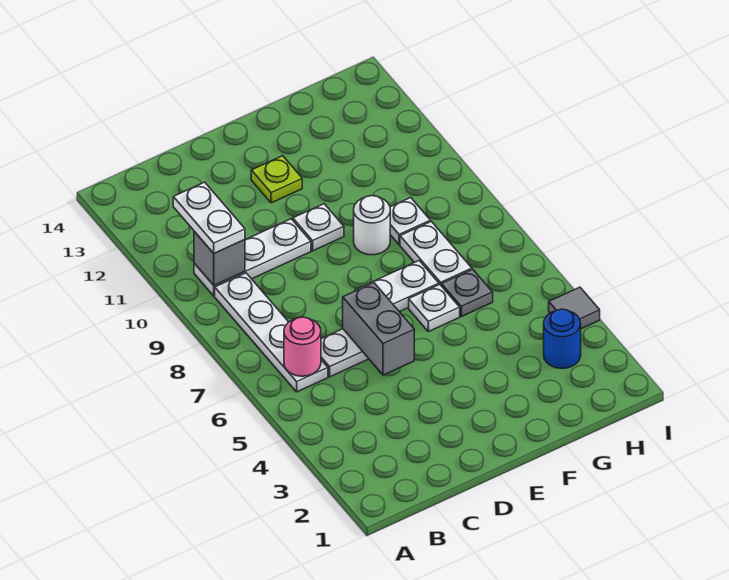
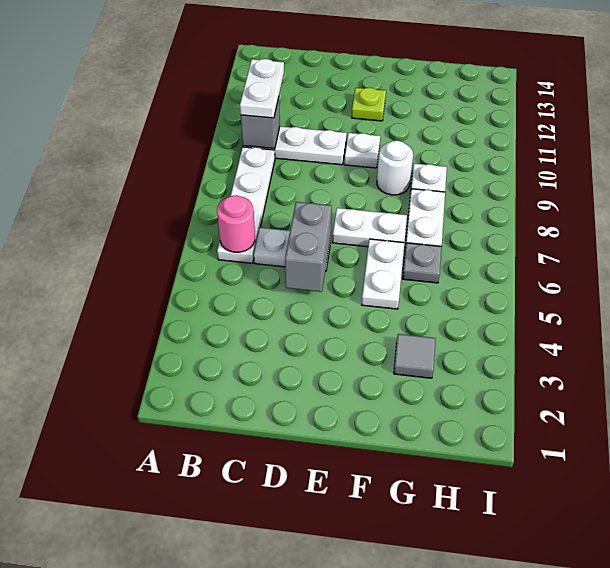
white plate F6 level 1 -> white plate F5:F6 level 1
blue round brick H3 level 1 -> none
grey tile I4 level 1 -> grey tile G3 level 1

